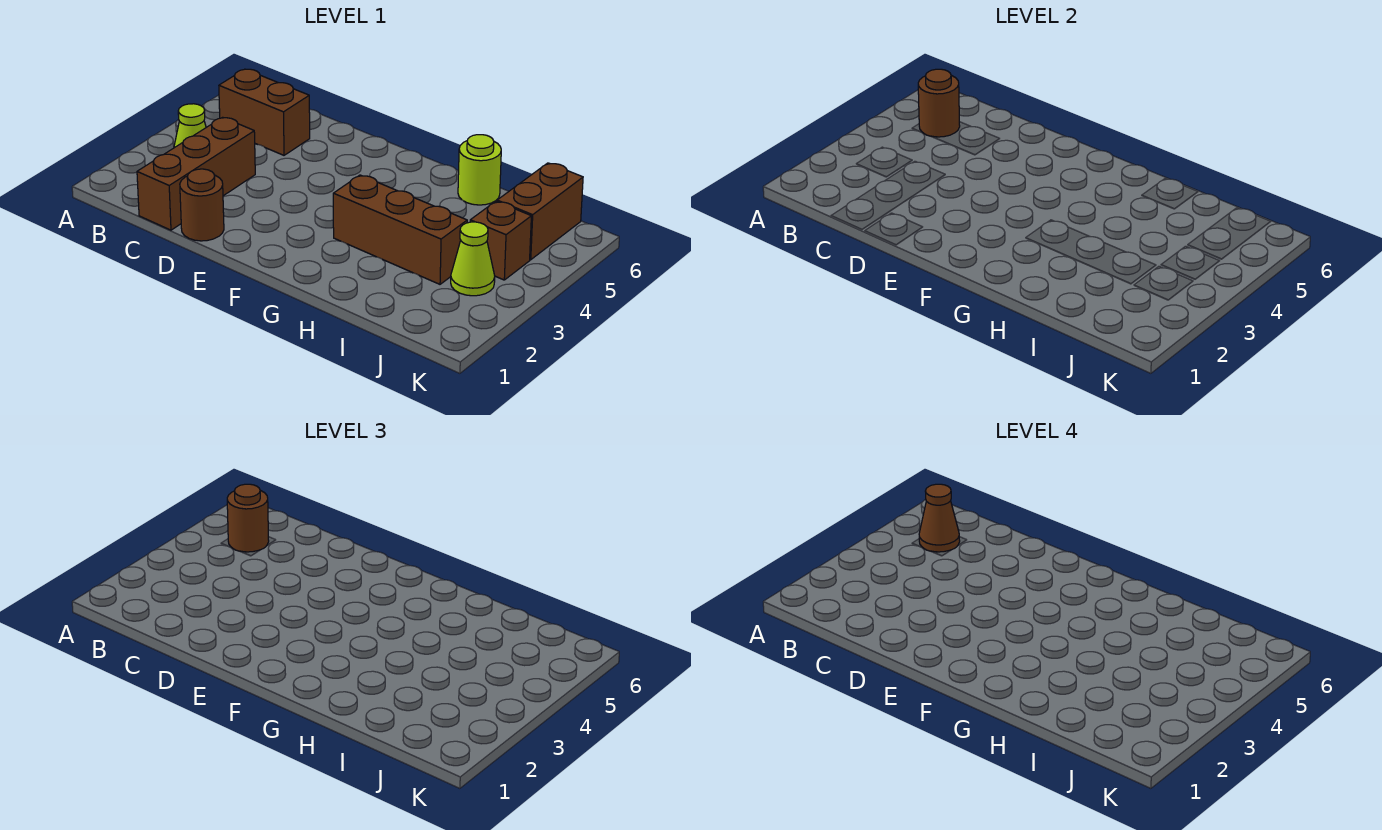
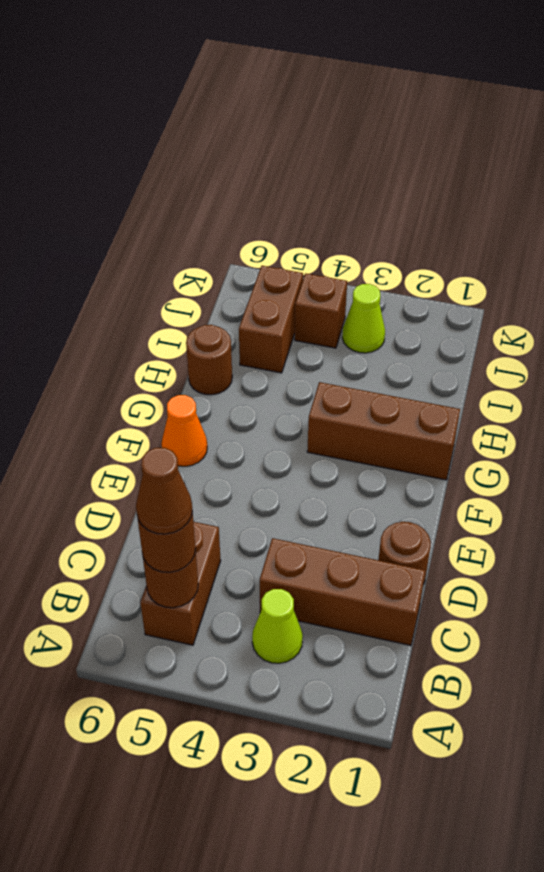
none -> orange cone F6 level 1
brown brick G3:I3 level 1 -> brown brick G1:G3 level 1
lime round brick H6 level 1 -> brown round brick H6 level 1
brown brick J5:J6 level 1 -> brown brick I5:J5 level 1

